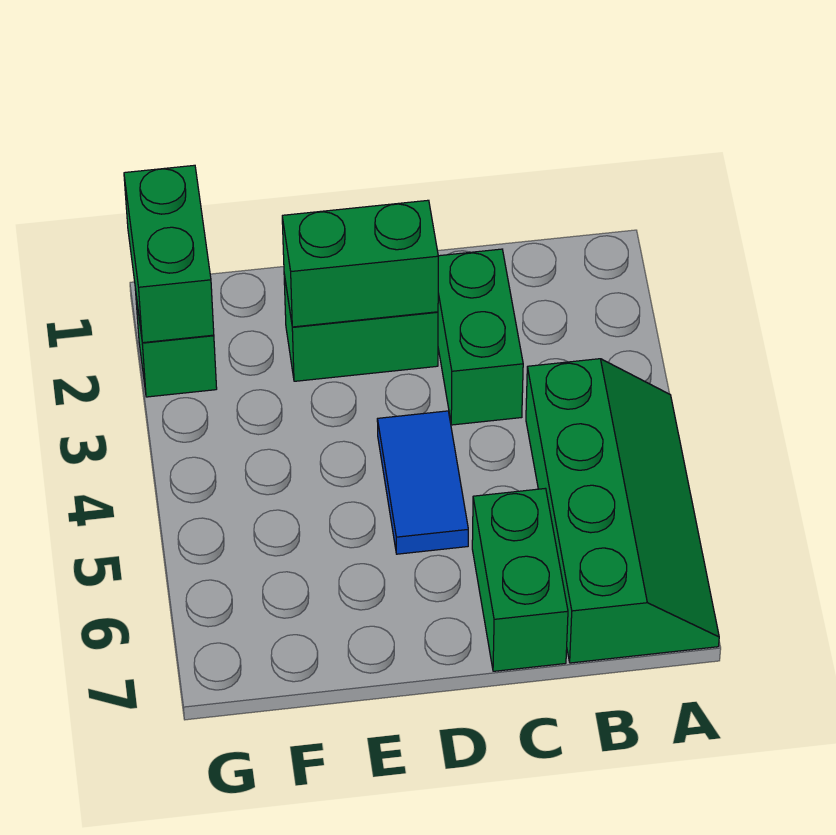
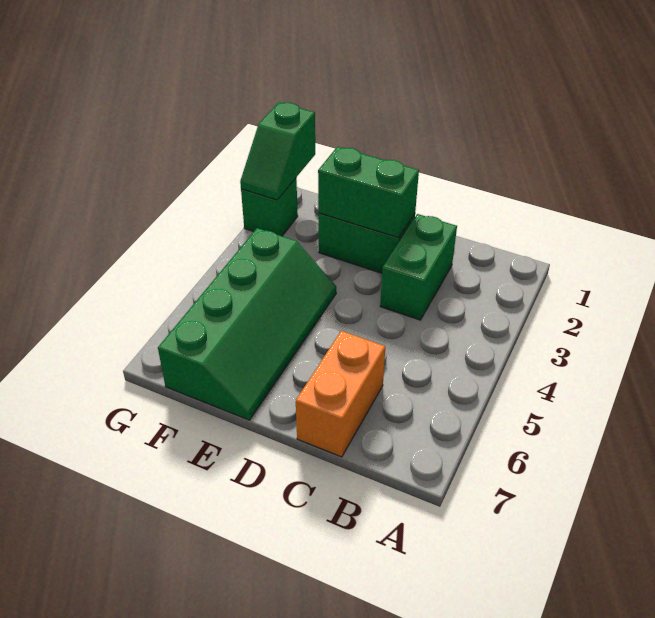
green slope A4:B7 level 1 top B -> green slope E4:F7 level 1 top F
green brick C6:C7 level 1 -> orange brick C6:C7 level 1
blue tile D4:D5 level 1 -> none
green brick G1:G2 level 2 -> green slope G1:G2 level 2 top 1

